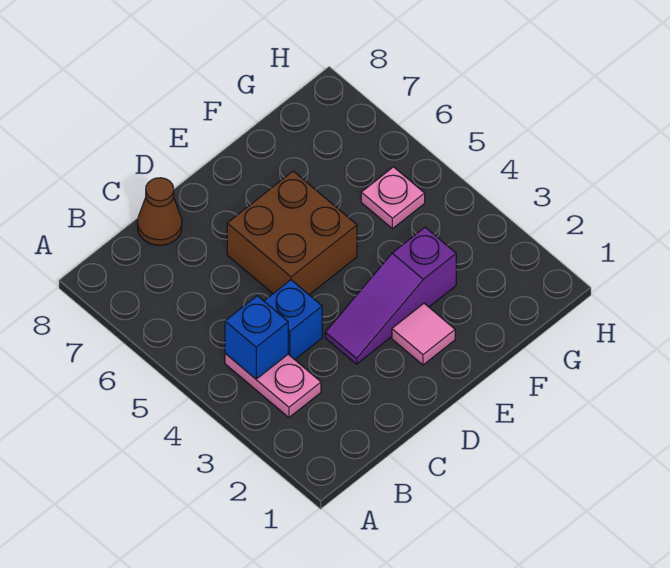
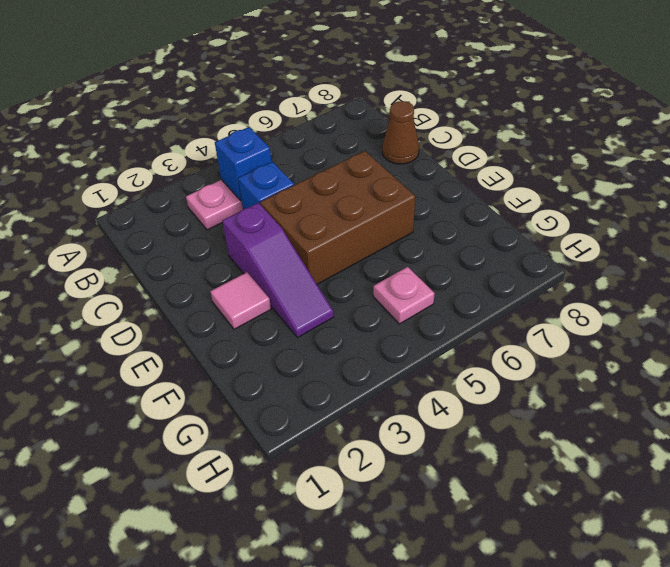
purple slope D3:F3 level 1 top F -> purple slope D3:F3 level 1 top D
brown brick D5:E6 level 1 -> brown brick D4:E6 level 1

